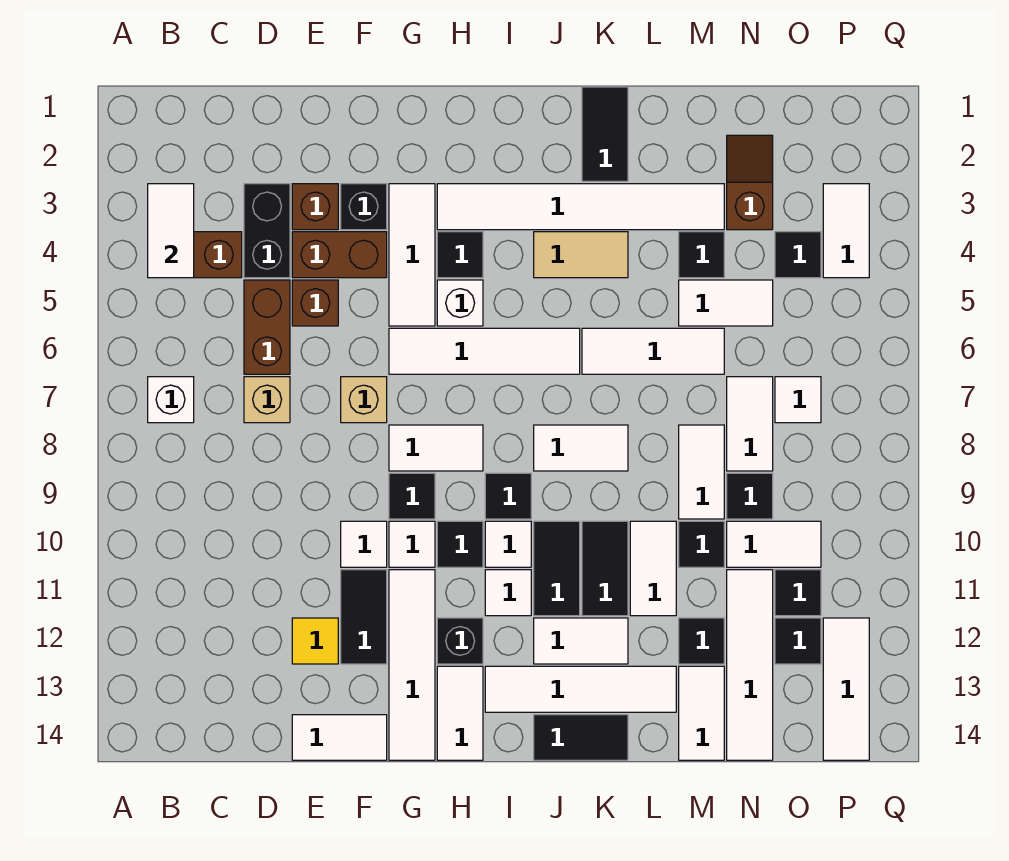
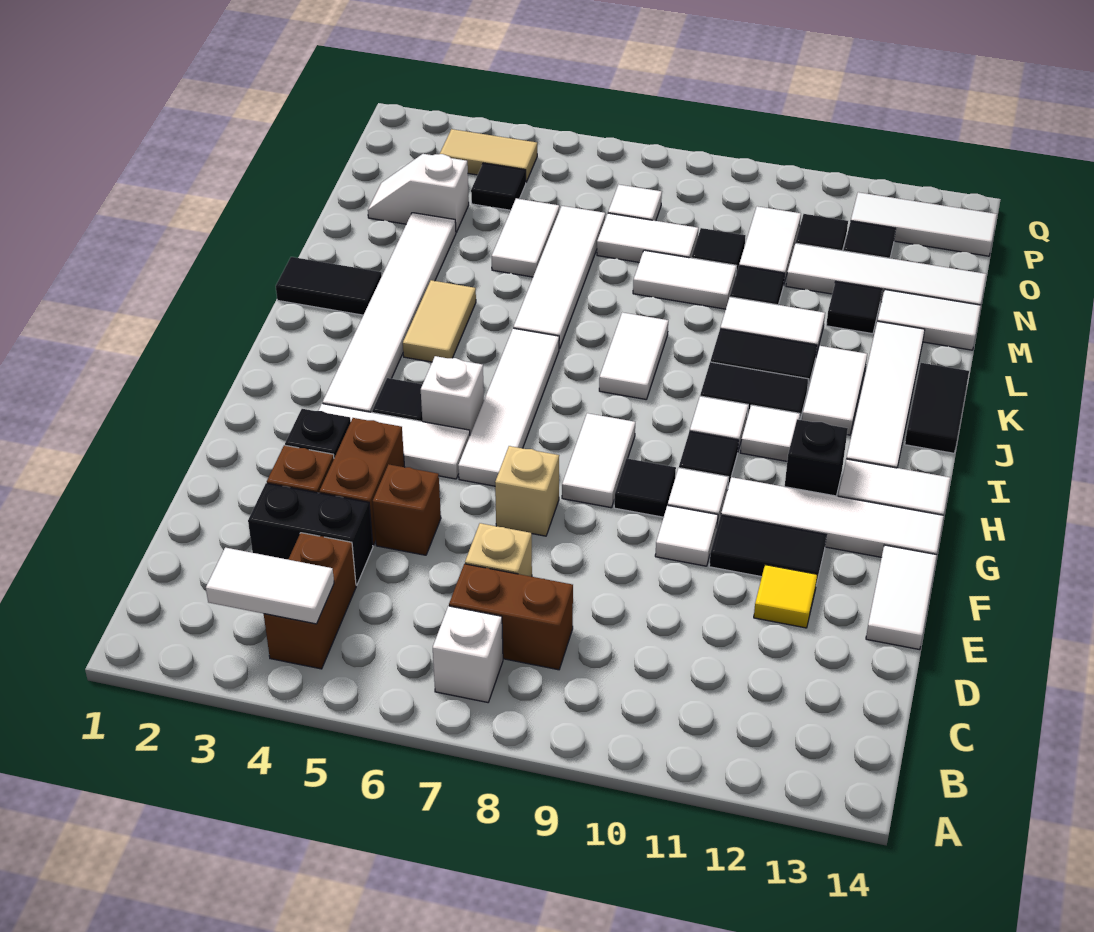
brown brick D5:D6 level 1 -> brown brick C7:C8 level 1
black tile I9 level 1 -> none
white tile K6:M6 level 1 -> white tile K6:N6 level 1
black tile M4 level 1 -> none
brown slope N2:N3 level 1 top 3 -> white slope N2:N3 level 1 top 3
white tile P3:P4 level 1 -> tan tile P3:P4 level 1

